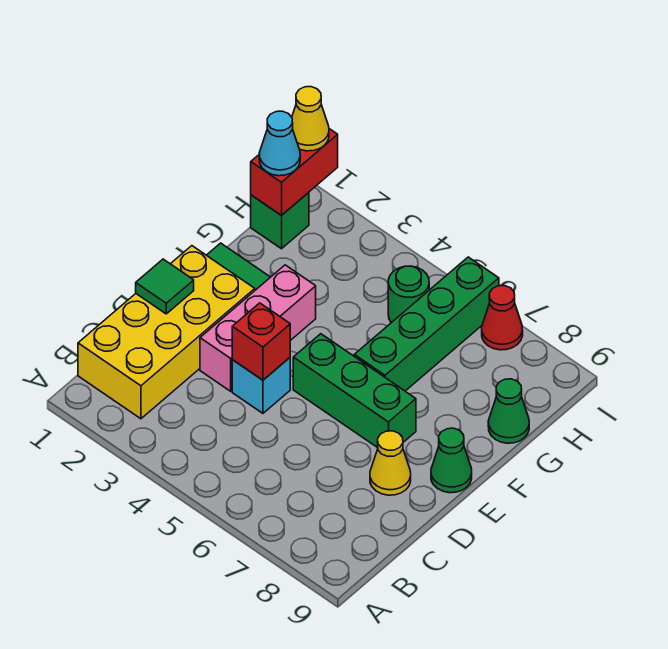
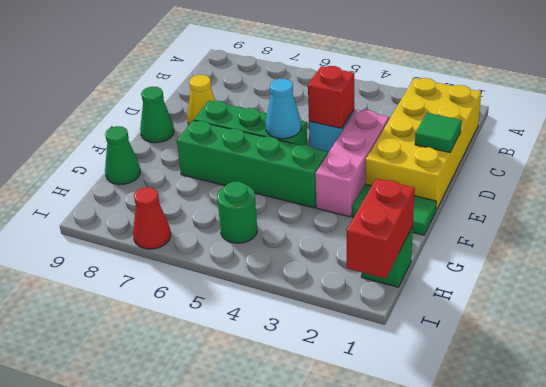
green brick F6:I6 level 1 -> green brick F4:F7 level 1
cyan cone H1 level 3 -> cyan cone E5 level 2
yellow cone I1 level 3 -> none

